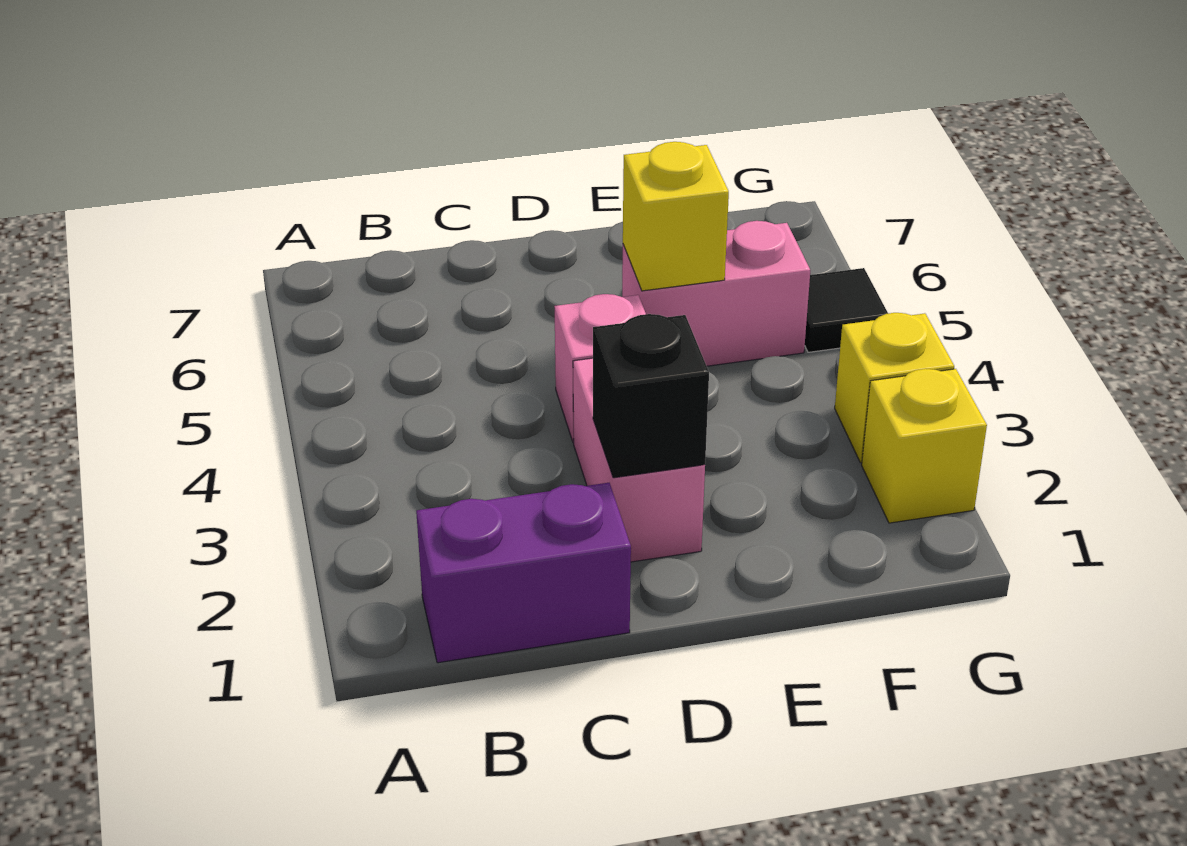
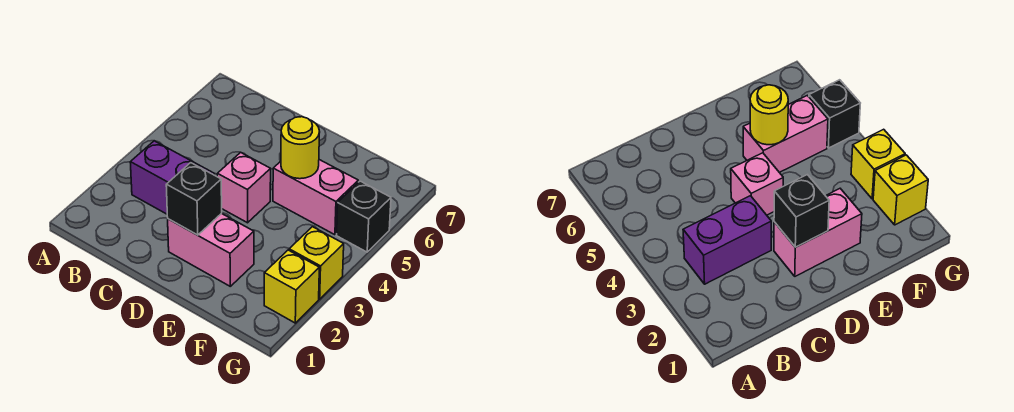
purple brick B1:C1 level 1 -> purple brick B3:C3 level 1
pink brick D2:D3 level 1 -> pink brick D2:E2 level 1
yellow brick E5 level 2 -> yellow round brick E5 level 2
black tile G5 level 1 -> black brick G5 level 1

